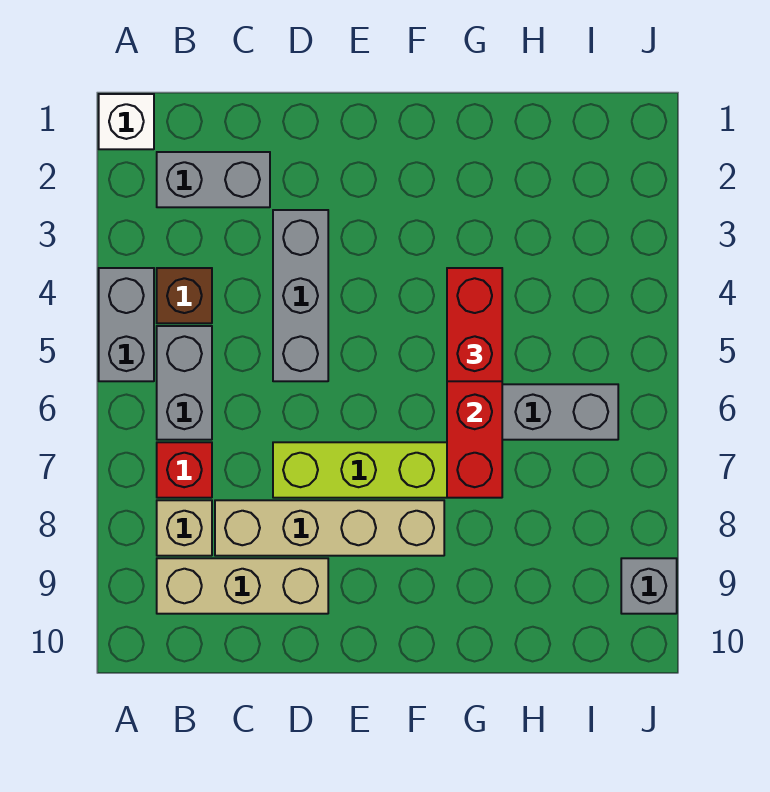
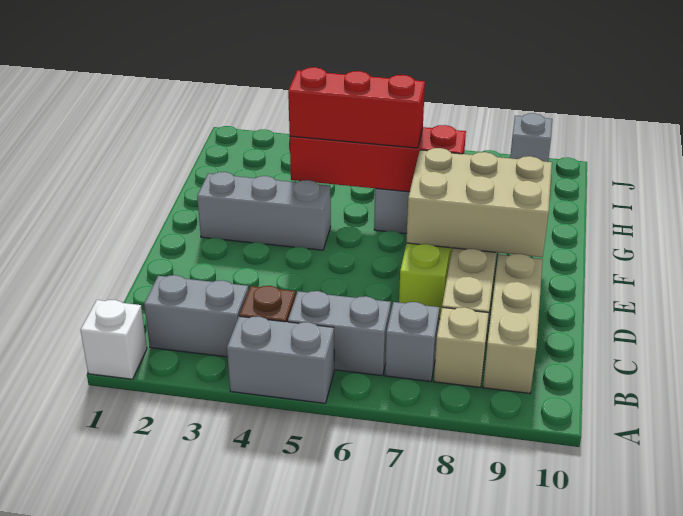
grey brick B2:C2 level 1 -> grey brick B2:B3 level 1
red brick B7 level 1 -> grey brick B7 level 1
grey brick D3:D5 level 1 -> grey brick F2:F4 level 1
none -> tan brick E7:F9 level 2
red brick G4:G5 level 3 -> red brick G4:G6 level 3

